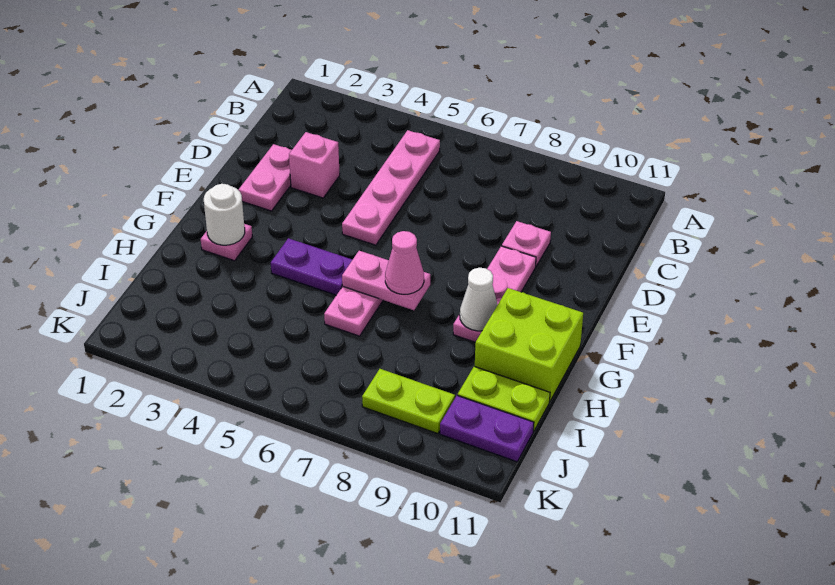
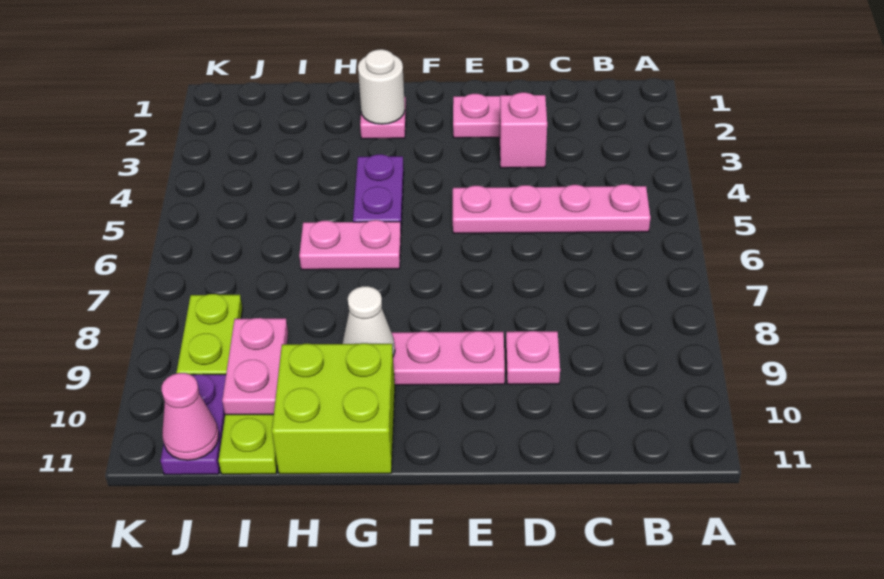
pink plate G6:G7 level 2 -> pink plate I9:I10 level 2
pink cone G7 level 3 -> pink cone J11 level 2

